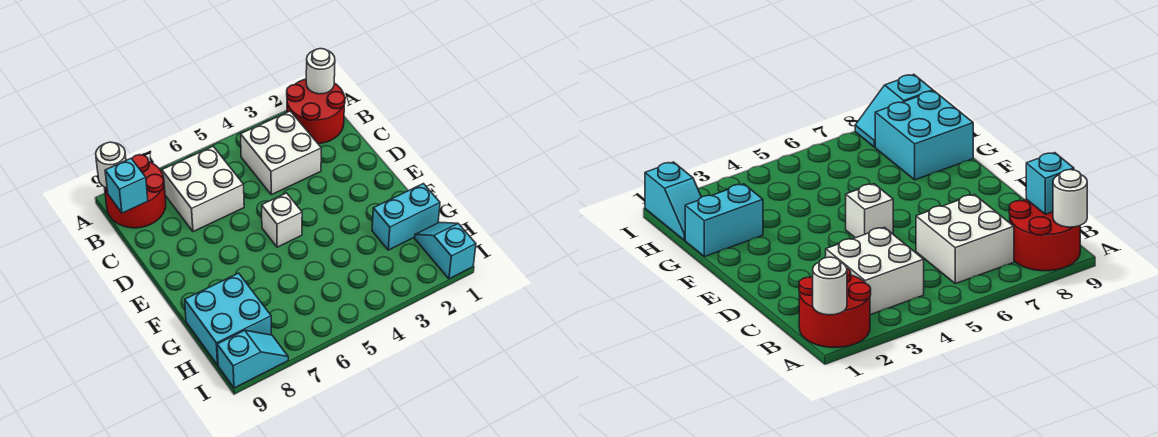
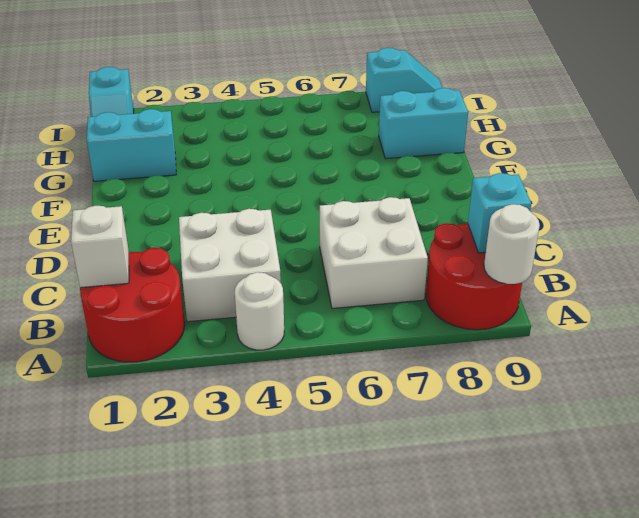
white round brick A1 level 2 -> white round brick A4 level 1
white brick E5 level 1 -> white brick B1 level 2
cyan brick G8:H9 level 1 -> cyan brick G8:G9 level 1
cyan slope I8:I9 level 1 top 9 -> cyan slope I8:I9 level 1 top 8

